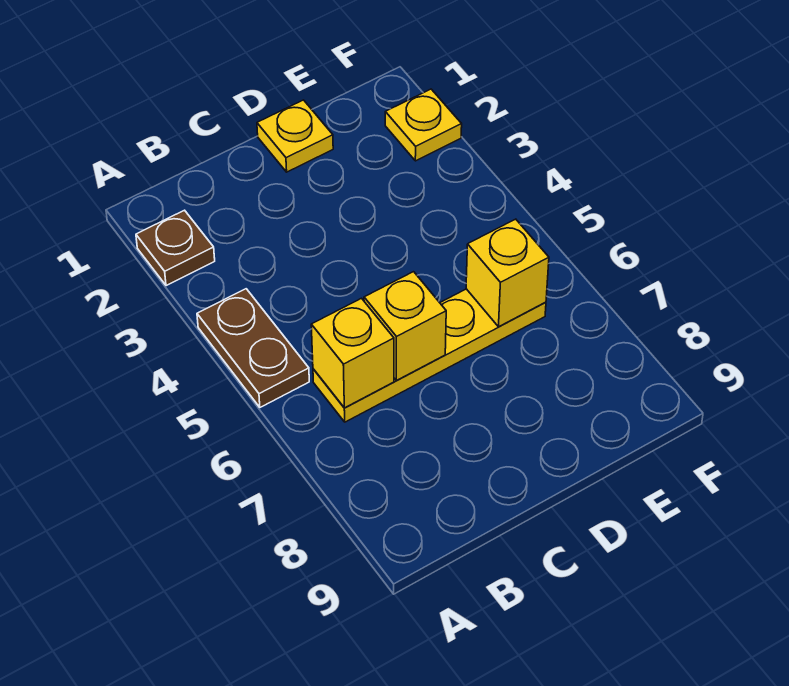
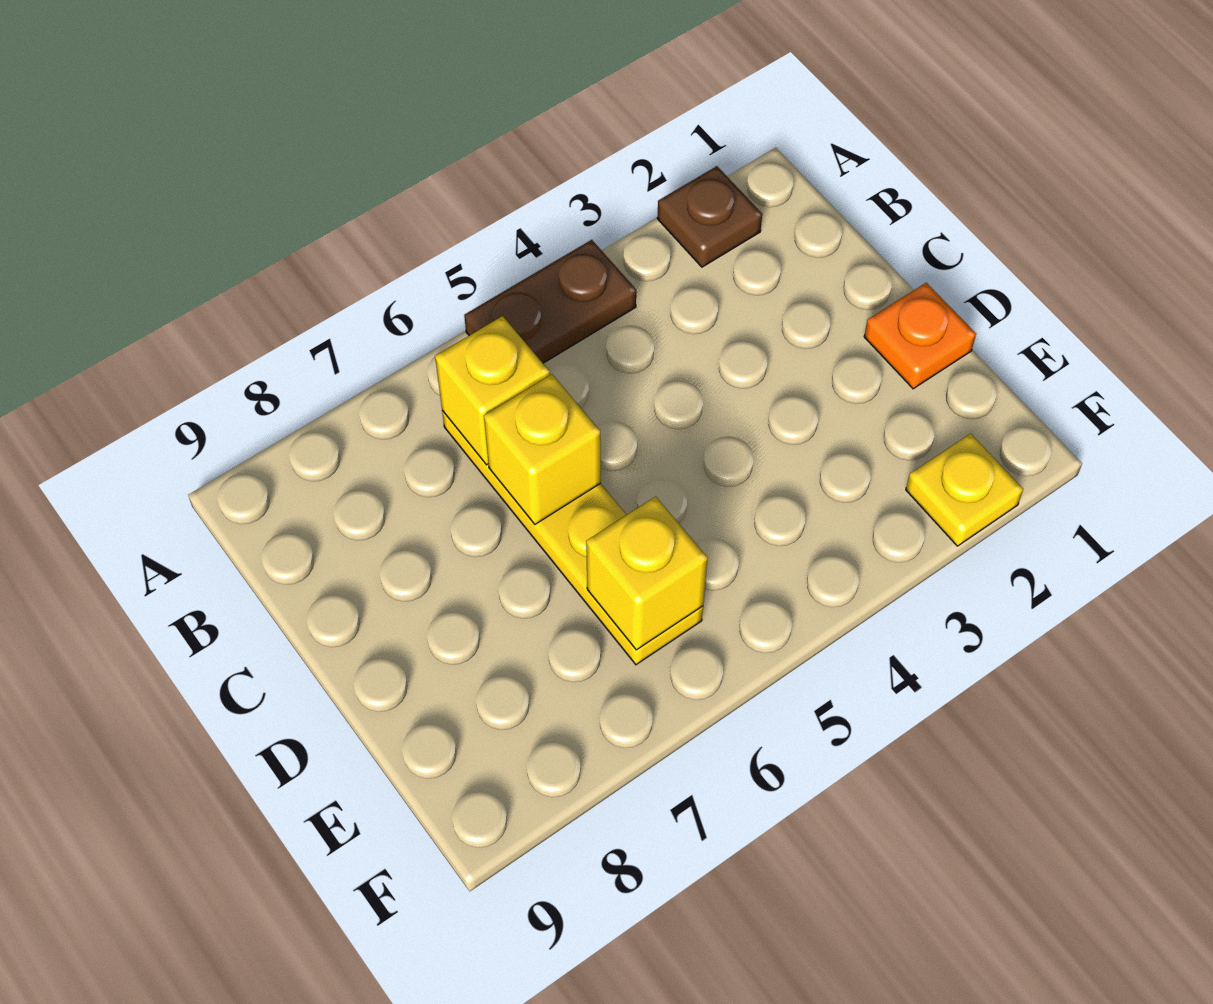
yellow plate D1 level 1 -> orange plate D1 level 1

